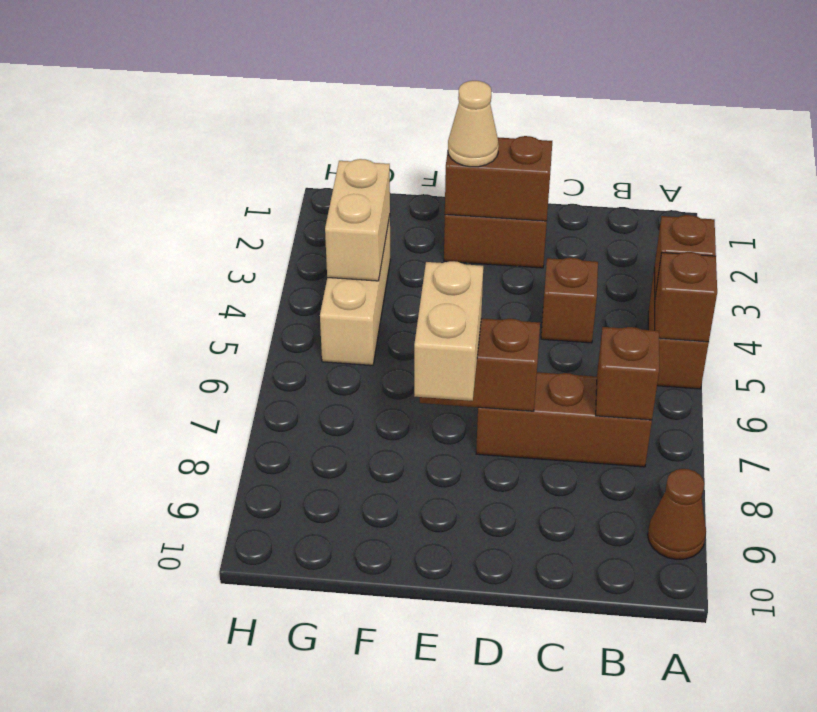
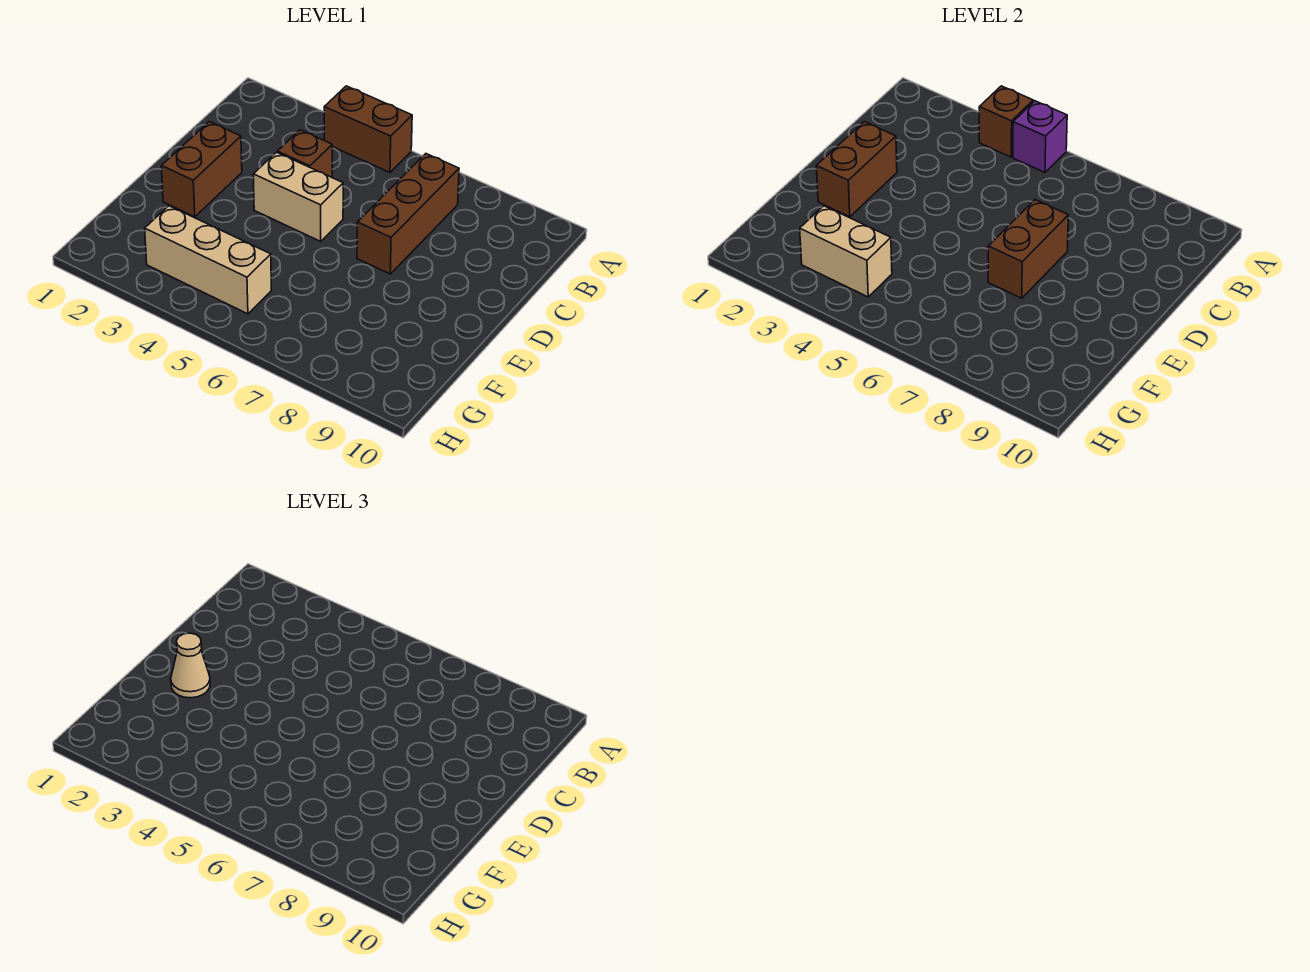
brown brick A5 level 2 -> purple brick A5 level 2
brown cone A9 level 1 -> none
brown brick B7 level 2 -> none
tan brick E7:E8 level 3 -> tan brick D4:D5 level 1

